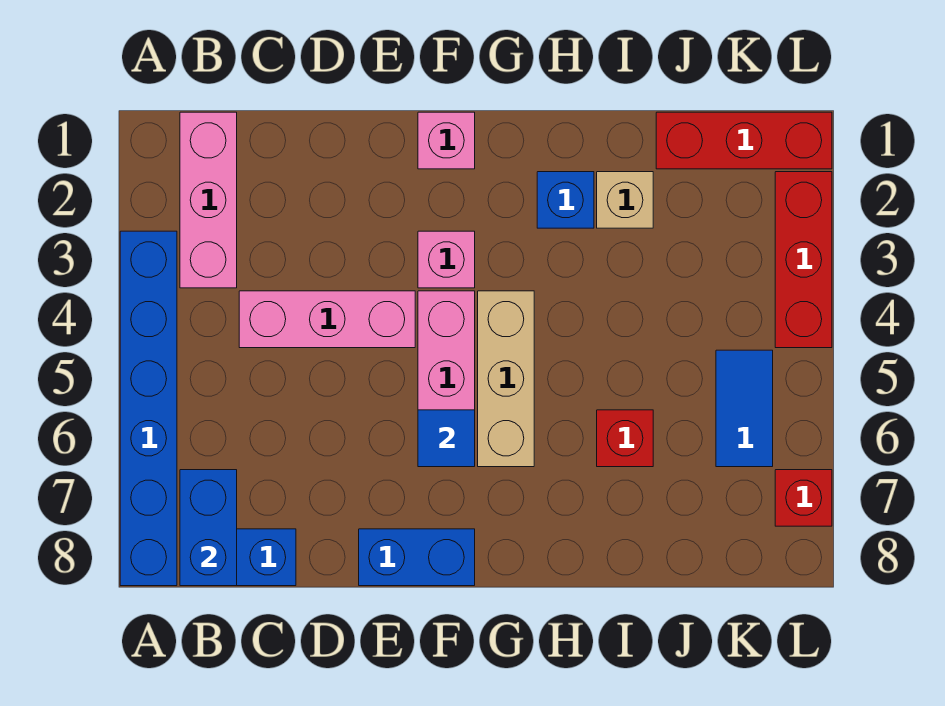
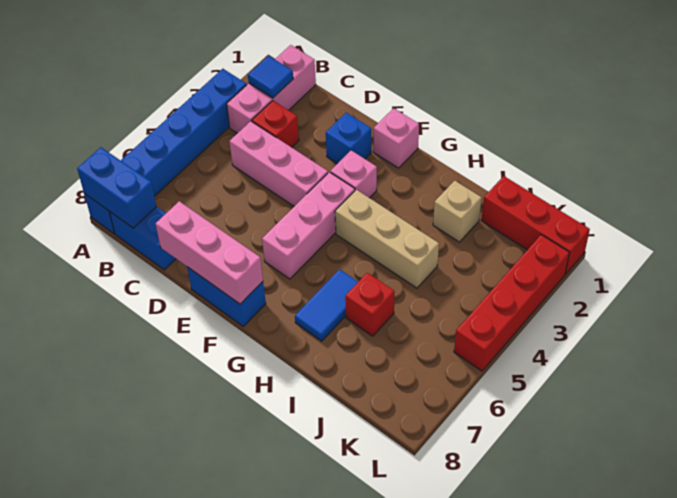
blue brick B7:B8 level 2 -> blue brick A8:B8 level 2
none -> pink brick D8:F8 level 2
blue tile F6 level 2 -> blue tile B2 level 2
tan brick G4:G6 level 1 -> tan brick G4:I4 level 1
blue brick H2 level 1 -> blue brick E2 level 1
blue tile K5:K6 level 1 -> blue tile H6:H7 level 1
red brick L2:L4 level 1 -> red brick L2:L5 level 1
red brick L7 level 1 -> red brick C3 level 1

